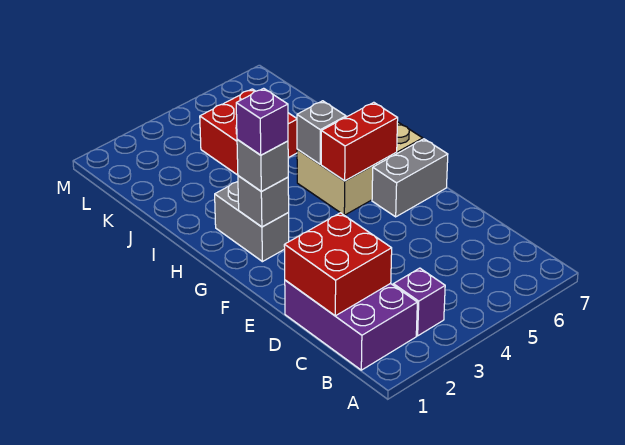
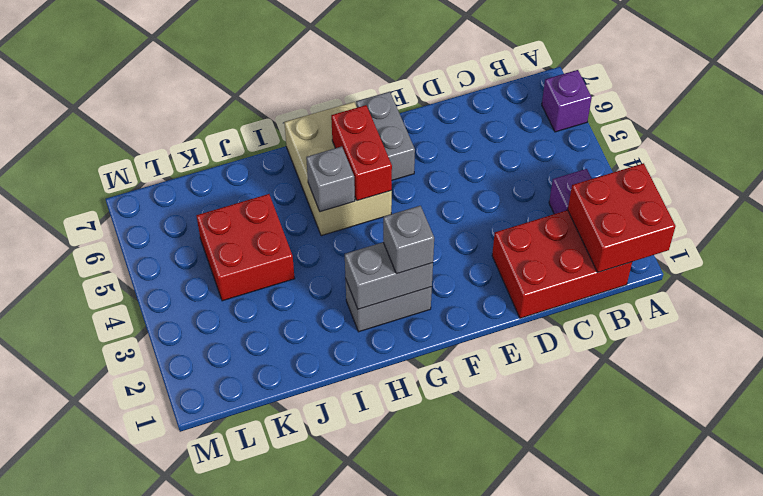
purple brick B1:D2 level 1 -> red brick B1:D2 level 1
red brick C1:D2 level 2 -> red brick A1:B2 level 2
grey brick G2 level 2 -> grey brick G2:H2 level 2
purple brick G2 level 4 -> purple brick A6 level 1

